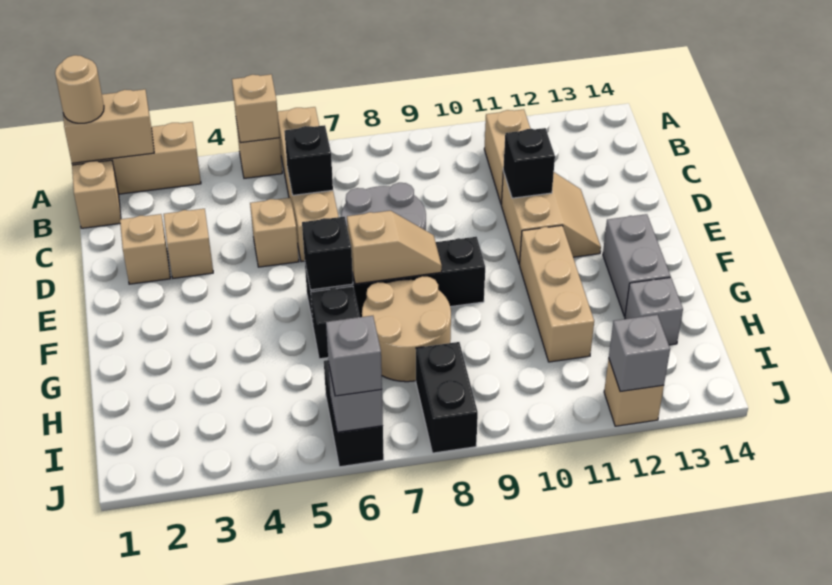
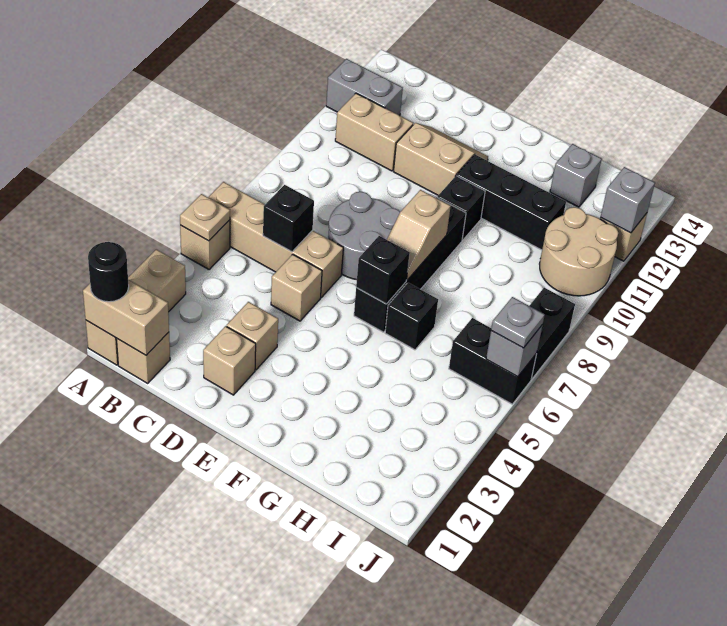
tan brick A1:A2 level 2 -> tan brick A1:B1 level 2
tan round brick A1 level 3 -> black round brick A1 level 3
tan brick A5 level 2 -> tan plate A5 level 2
black brick D11 level 2 -> black brick F10 level 1
tan slope F7:F8 level 2 top 7 -> tan slope F7:F8 level 2 top 8
tan brick F11:H11 level 1 -> black brick F11:H11 level 1
grey brick F13:G13 level 1 -> grey brick A12:B12 level 1
tan round brick G7:H8 level 1 -> tan round brick I10:J11 level 1
black brick I8:J8 level 1 -> black brick J7:J8 level 1
grey brick J6 level 3 -> grey plate J6 level 3

